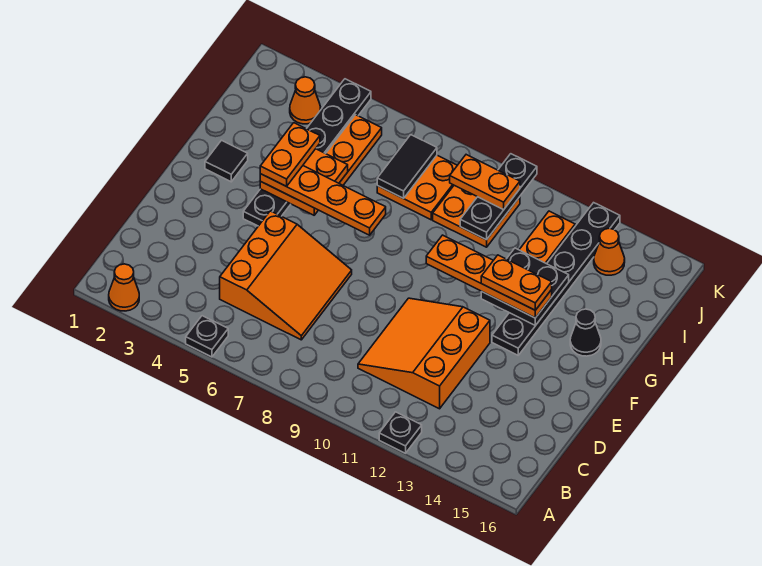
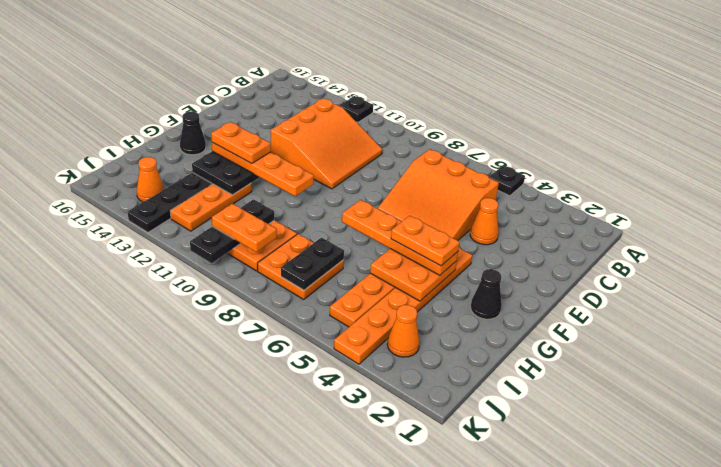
orange cone A2 level 1 -> orange cone D4 level 1
orange slope C5:E7 level 1 top 5 -> orange slope C5:E7 level 1 top C
black plate F4:K4 level 1 -> orange plate F4:K4 level 1
black tile G2 level 1 -> black cone G2 level 1
orange plate G4:H4 level 4 -> orange plate G4:G5 level 4
black tile I7:J7 level 2 -> black plate I7:J7 level 2

